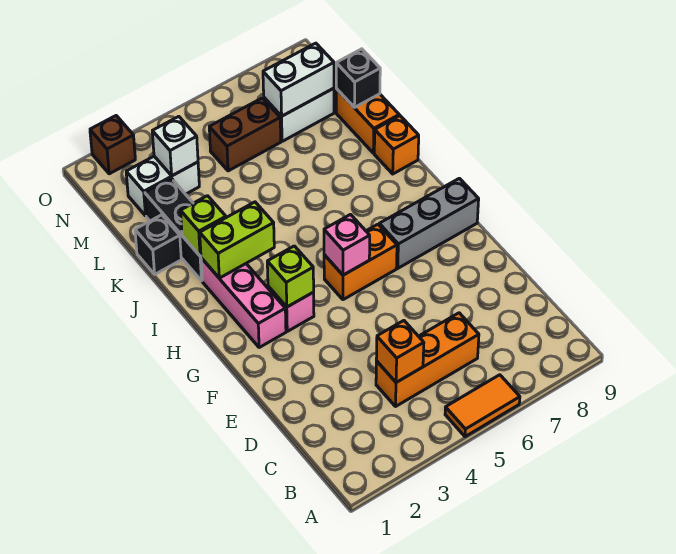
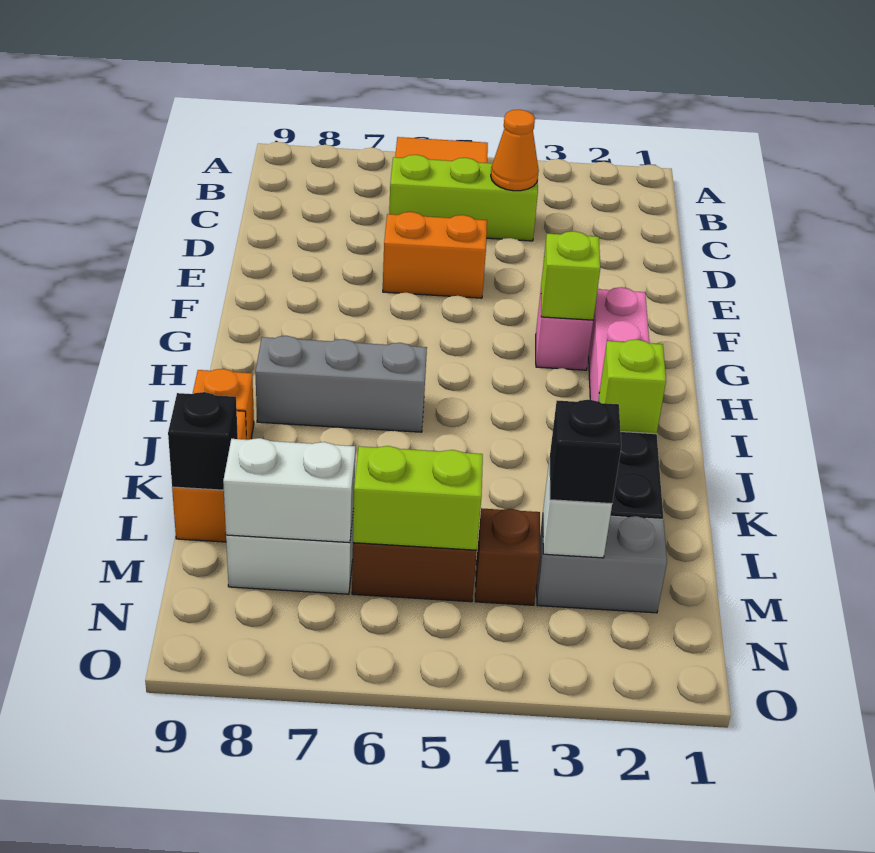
orange brick C4:C6 level 1 -> lime brick C4:C6 level 1
orange brick C4 level 2 -> orange cone C4 level 2
orange brick G5:G6 level 1 -> orange brick E5:E6 level 1
pink brick G5 level 2 -> none
grey brick G7:G9 level 1 -> grey brick I6:I8 level 1
lime brick I2:I3 level 2 -> lime brick M5:M6 level 2
black brick K1 level 1 -> black brick M3 level 3
white brick M2:M3 level 1 -> grey brick M2:M3 level 1
brown brick O2 level 1 -> brown brick M4 level 1

